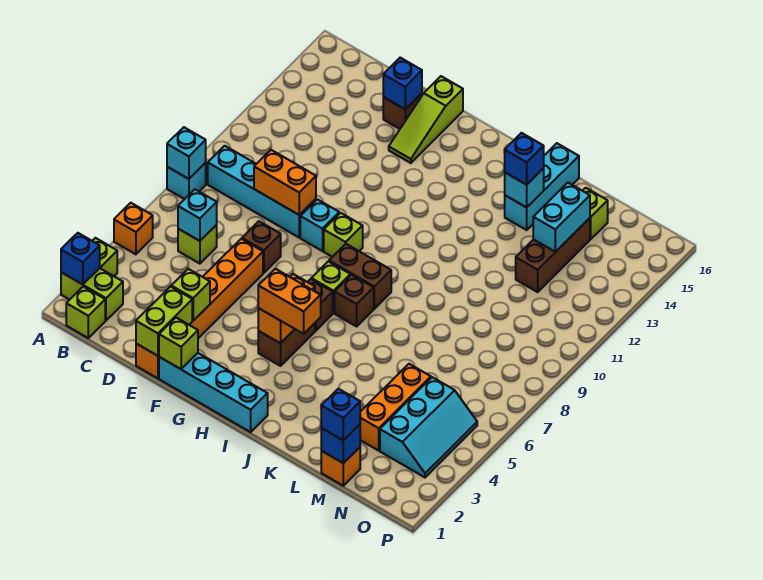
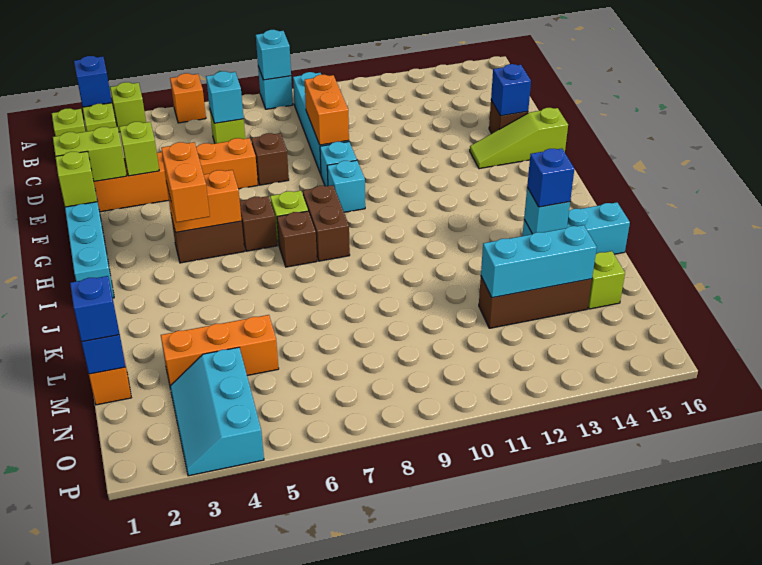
lime brick G9 level 1 -> cyan brick G9 level 1
cyan brick M13:M14 level 2 -> cyan brick M12:M14 level 2
cyan slope N3:O5 level 1 top N -> cyan slope N3:P4 level 1 top 4

